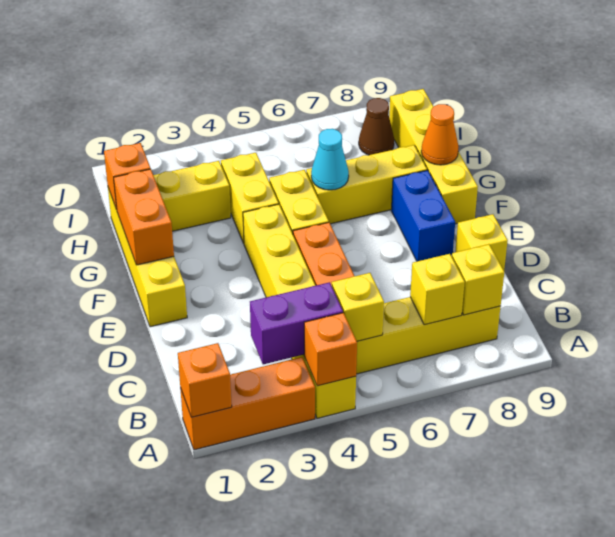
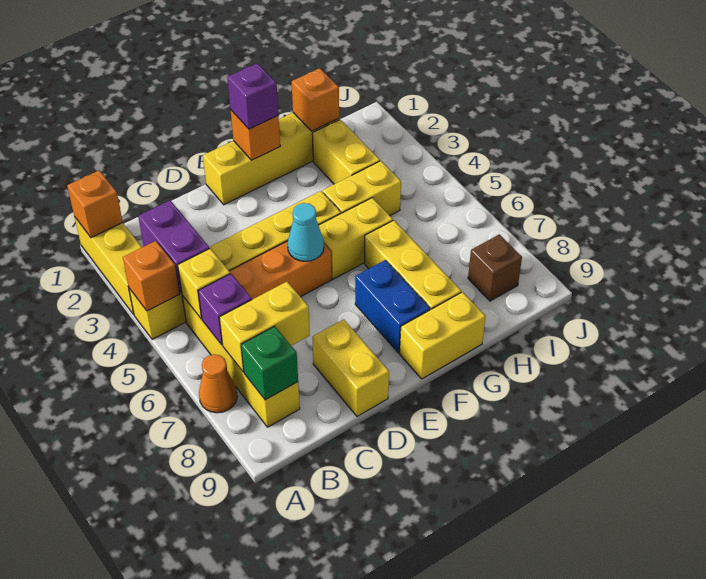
orange brick A1:A3 level 1 -> yellow brick A1:A3 level 1
none -> purple brick B6 level 2
yellow brick B7 level 2 -> yellow brick B7:C7 level 2
yellow brick B8 level 2 -> green brick B8 level 2
yellow brick D9 level 1 -> yellow brick D8:D9 level 1
blue brick E8:F8 level 1 -> blue brick F7:F8 level 1
orange brick F1:G1 level 2 -> orange brick F1 level 2
none -> purple brick F1 level 3
yellow brick F9:I9 level 1 -> yellow brick F9:G9 level 1
cyan cone G6 level 2 -> cyan cone E5 level 2
orange cone G9 level 2 -> orange cone A7 level 1
brown cone I8 level 1 -> brown brick I8 level 1

